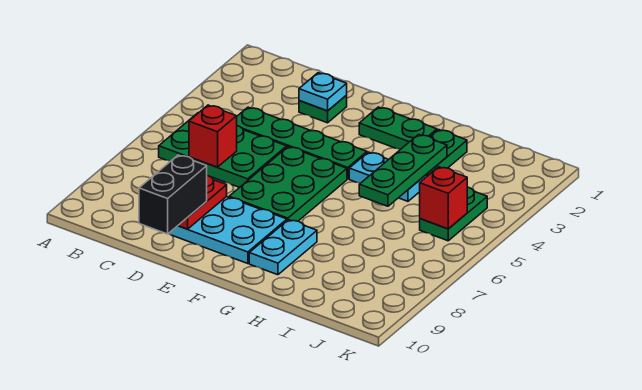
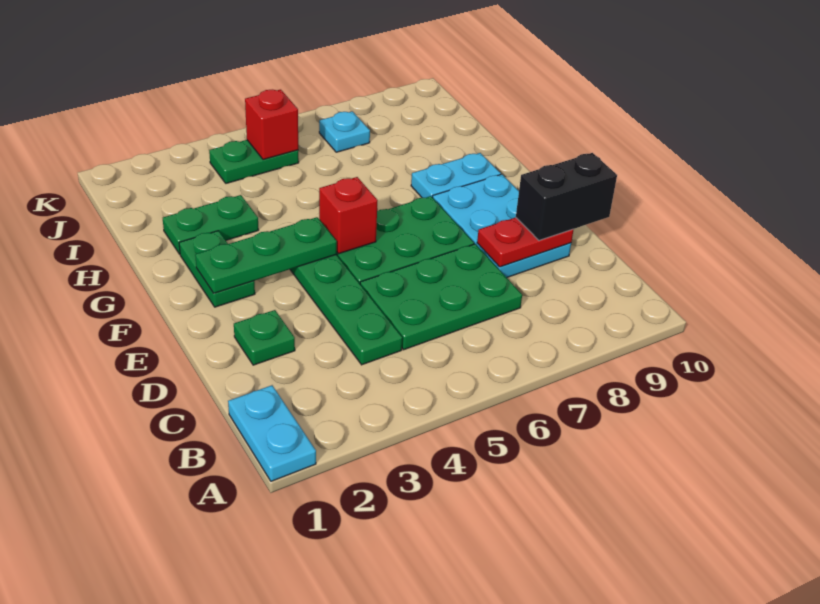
green plate B5:D6 level 1 -> green plate C5:D7 level 1
red brick C6 level 2 -> red brick F5 level 2
cyan plate D2 level 2 -> cyan plate J7 level 1
cyan plate G4:H4 level 1 -> cyan plate A1:B1 level 1
green plate H3:H5 level 2 -> green plate F2:F4 level 2

